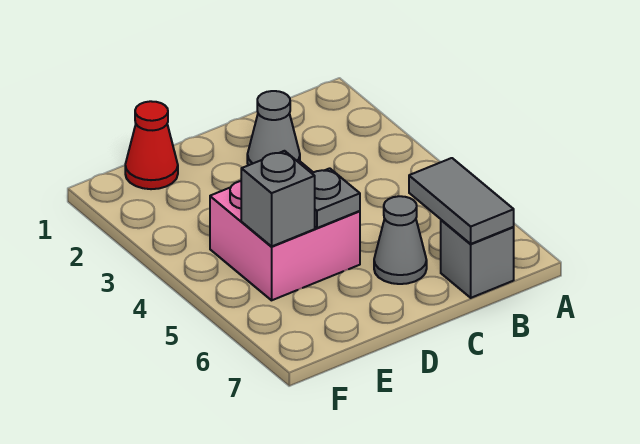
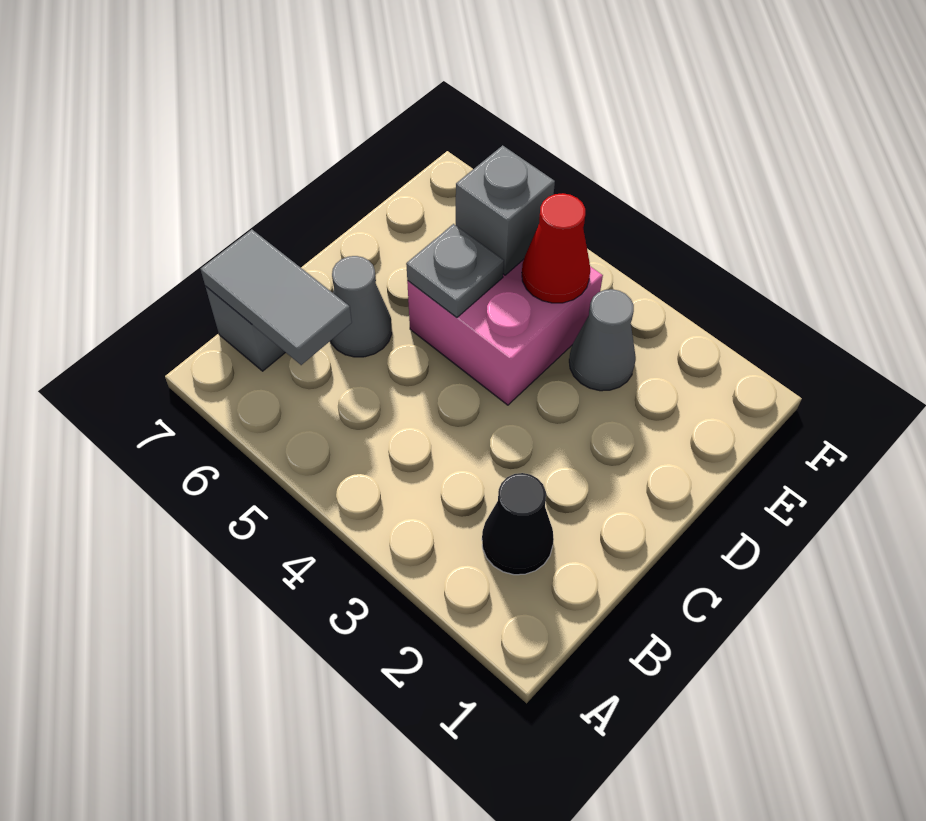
none -> black cone B2 level 1
grey cone C2 level 1 -> grey cone E3 level 1
red cone E1 level 1 -> red cone E4 level 2

